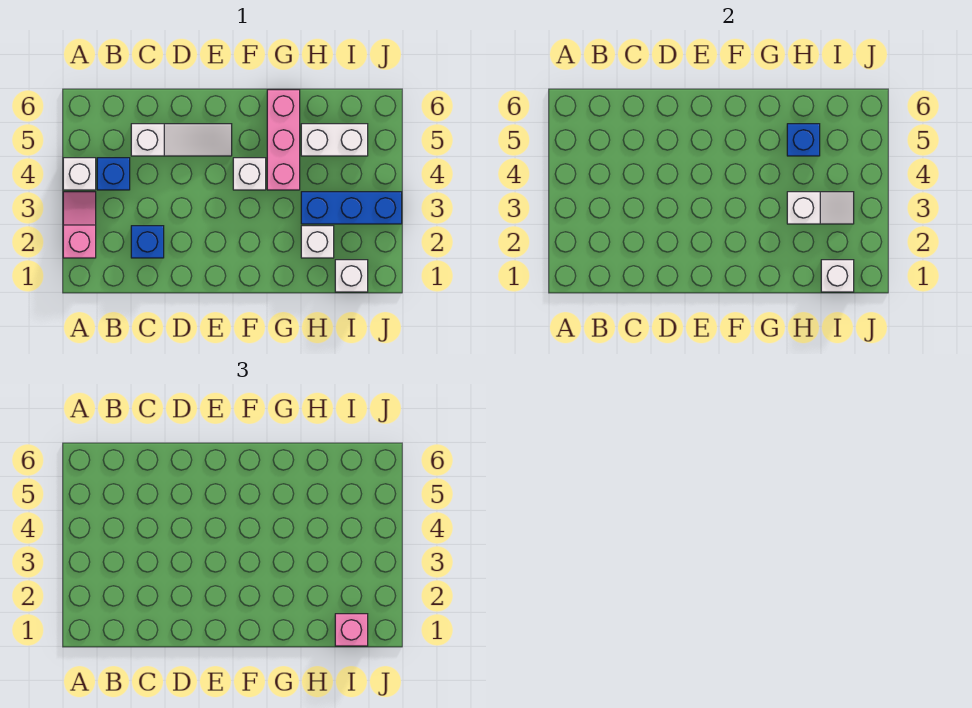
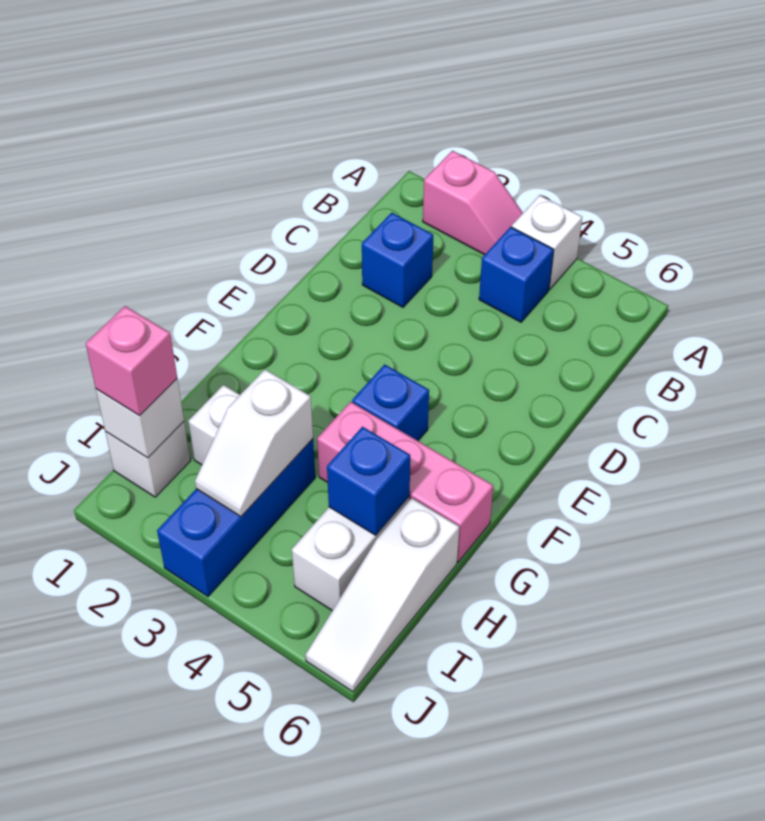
white slope C5:E5 level 1 top C -> white slope H6:J6 level 1 top H
white brick F4 level 1 -> blue brick F4 level 1

